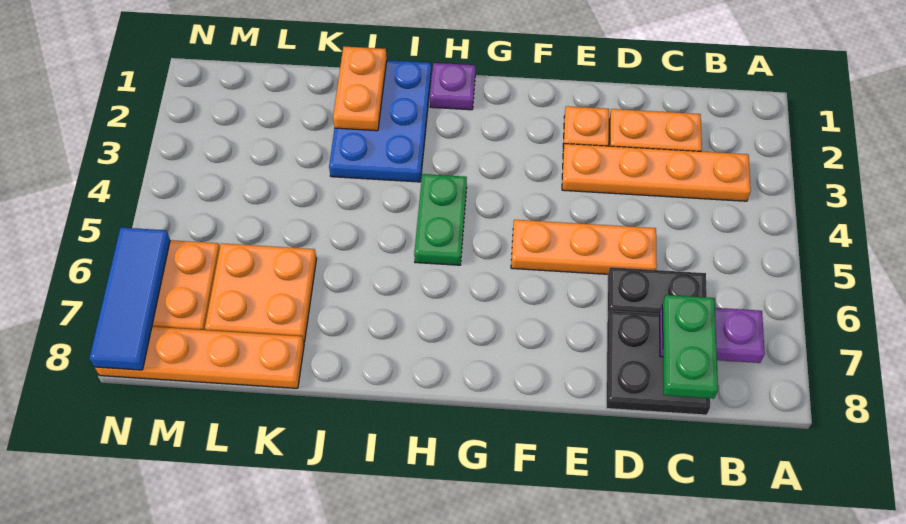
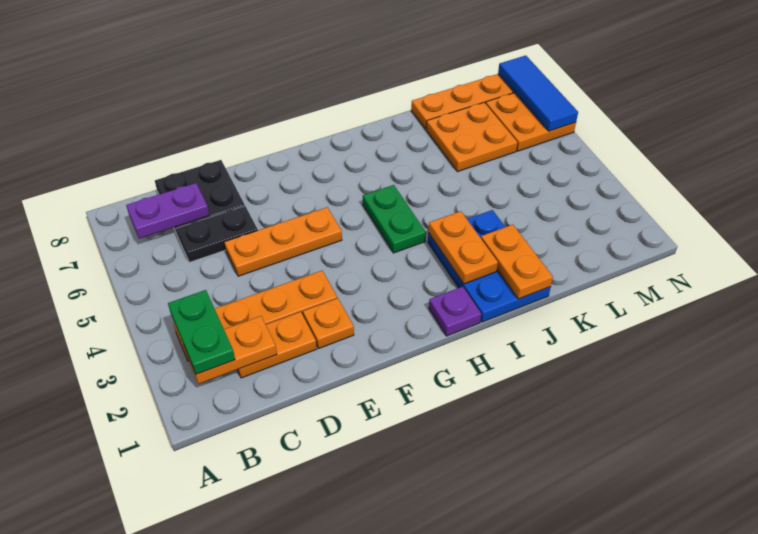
none -> orange plate B2:C2 level 2
green plate C7:C8 level 3 -> green plate B2:B3 level 3
none -> orange plate I2:I3 level 2

